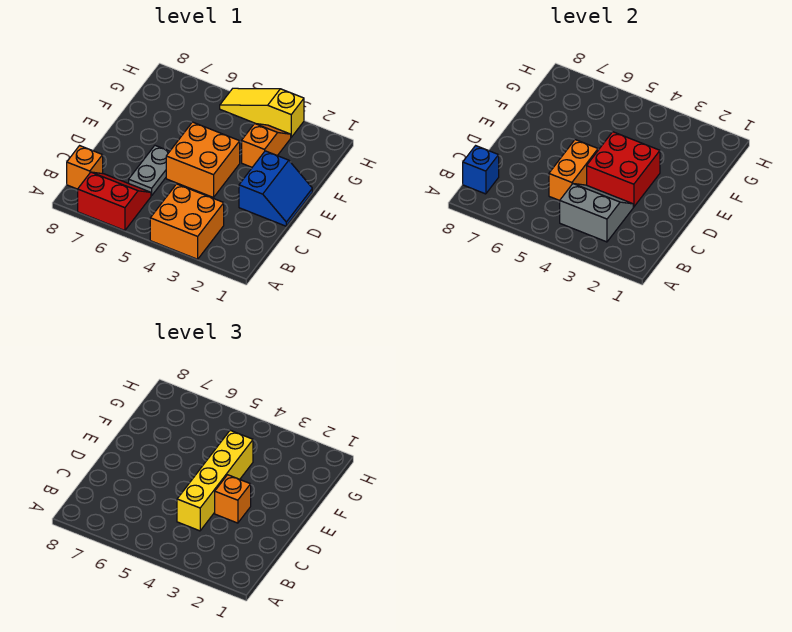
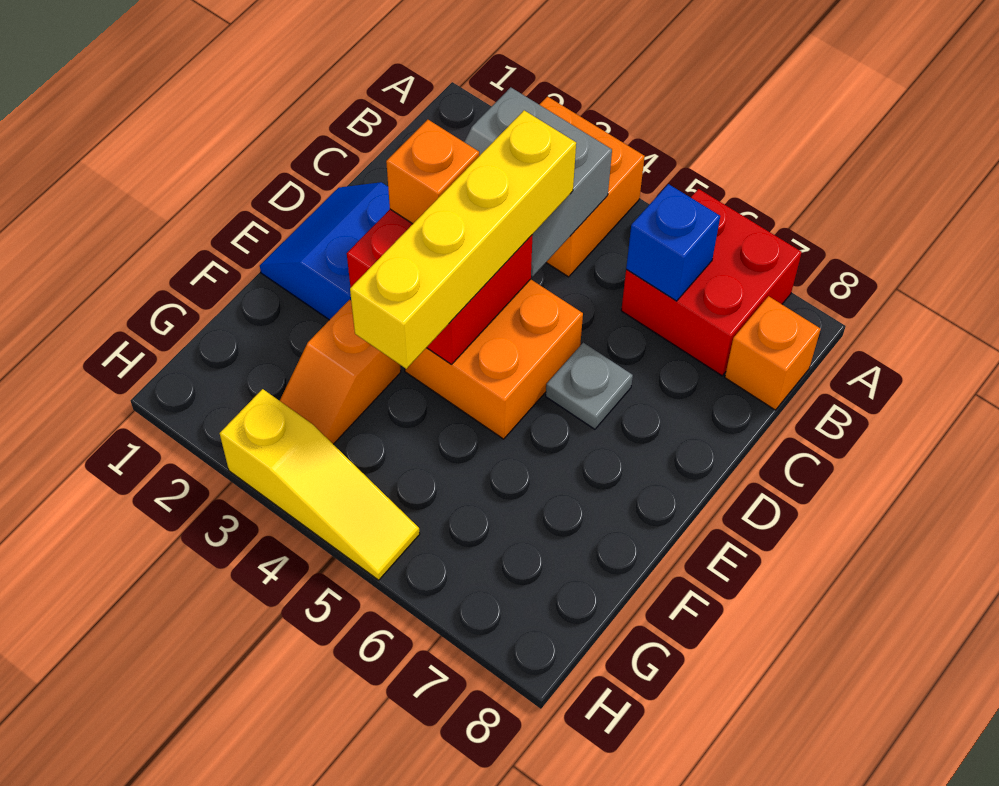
red slope A6:B7 level 1 top A -> red brick A6:B7 level 1
blue brick B8 level 2 -> blue brick B6 level 2
orange brick C5:D5 level 2 -> none
grey plate C6:D6 level 1 -> grey plate D6 level 1

